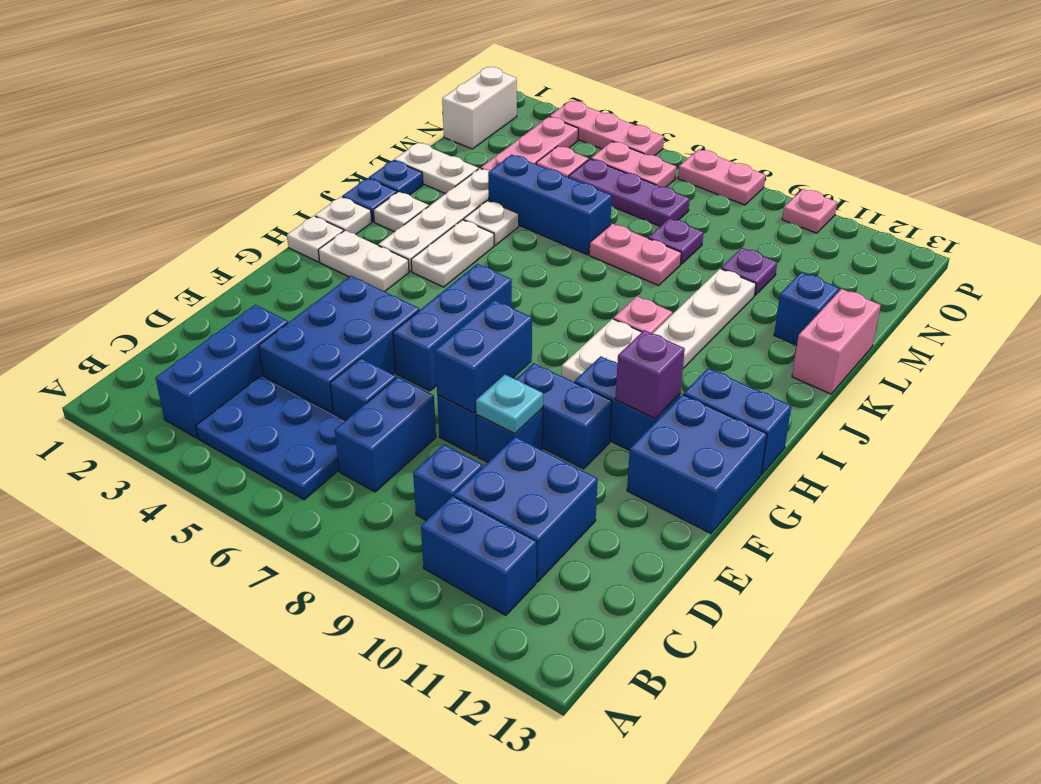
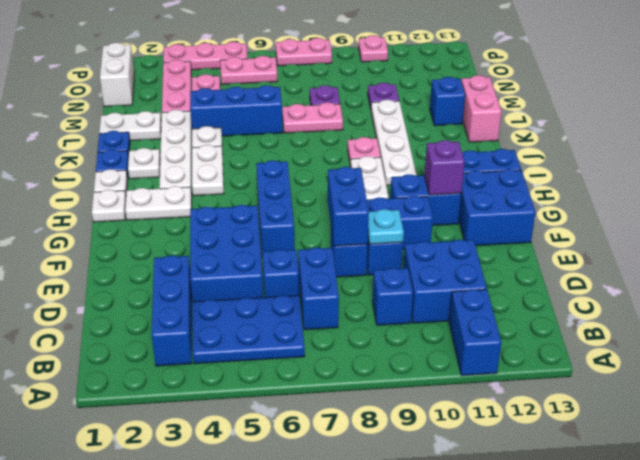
blue brick B10:B11 level 1 -> blue brick A11:B11 level 1
purple plate N5:N7 level 1 -> none

